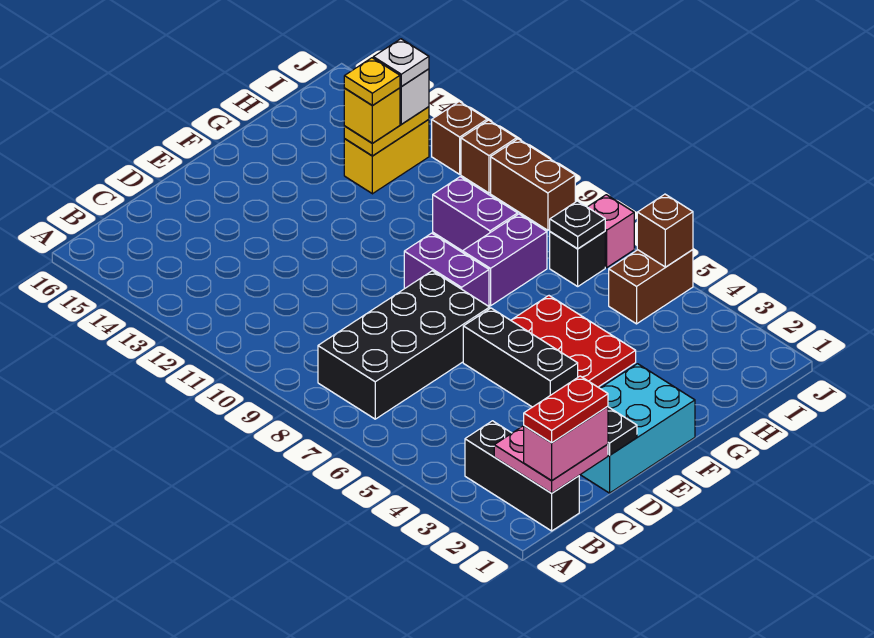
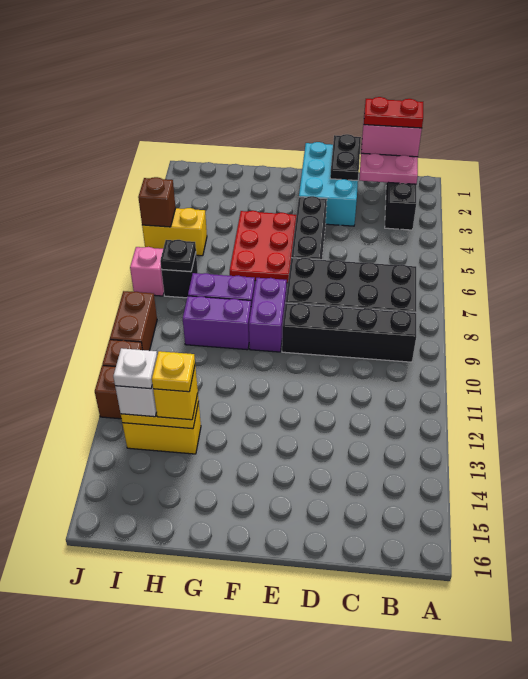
none -> black brick B9:E9 level 1
cyan brick D1:F2 level 1 -> cyan brick D1:E3 level 1
purple brick H9:H10 level 1 -> purple brick G9:H9 level 1
brown brick I5:J5 level 1 -> yellow brick I5:J5 level 1

